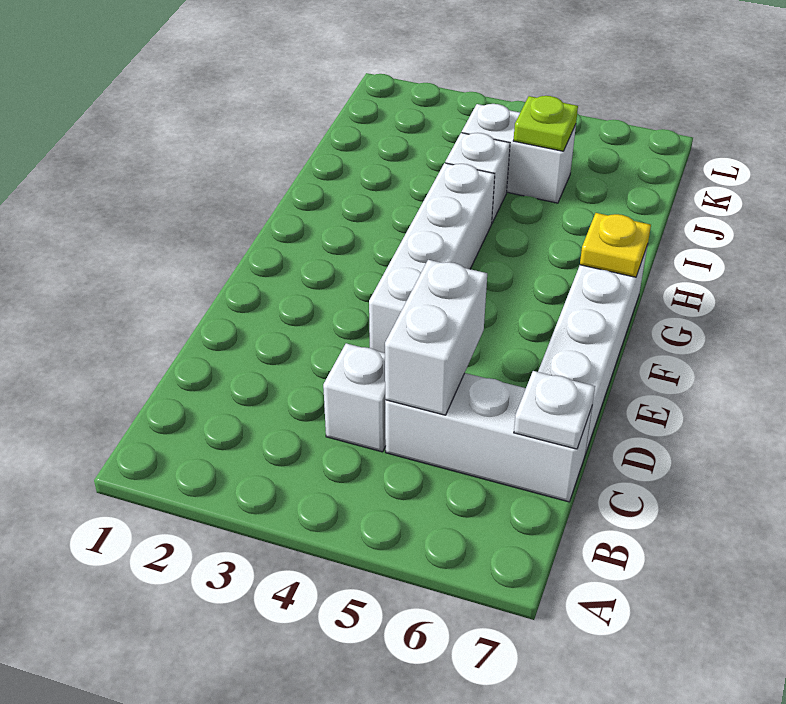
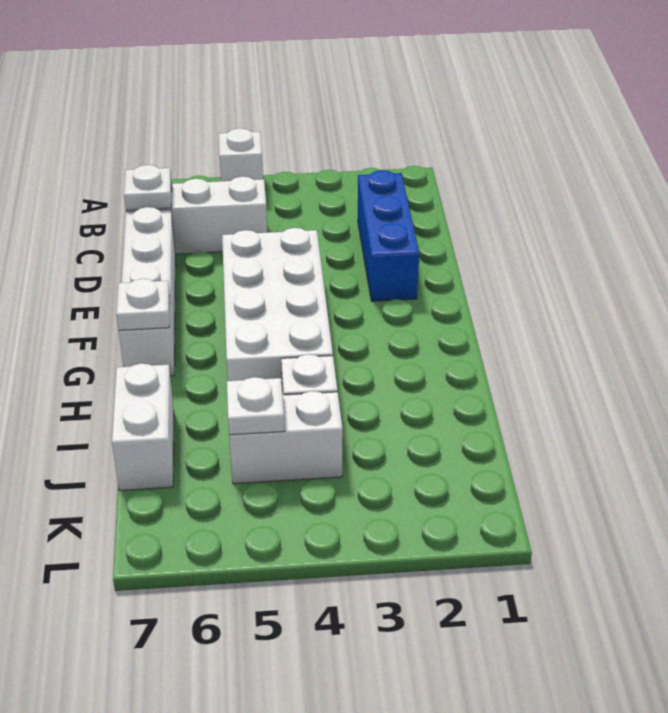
none -> blue brick C2:E2 level 1
white brick C4 level 1 -> white brick A5 level 1
white brick C5:D5 level 2 -> white brick I7:J7 level 1
white brick E4:H4 level 1 -> white brick E4:H5 level 1
yellow plate G7 level 2 -> white plate G7 level 2
lime plate J5 level 2 -> white plate J5 level 2

